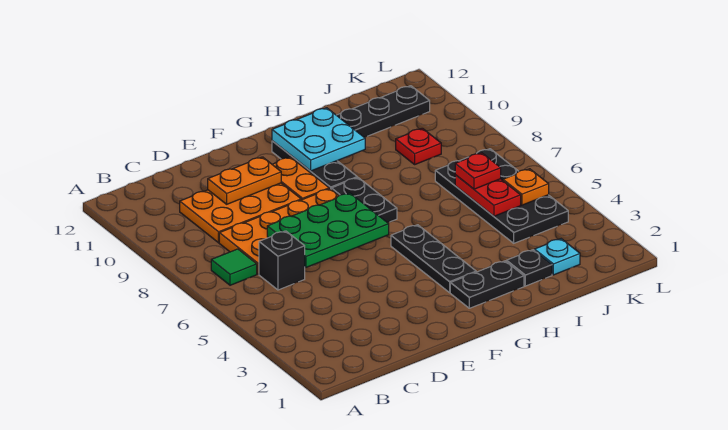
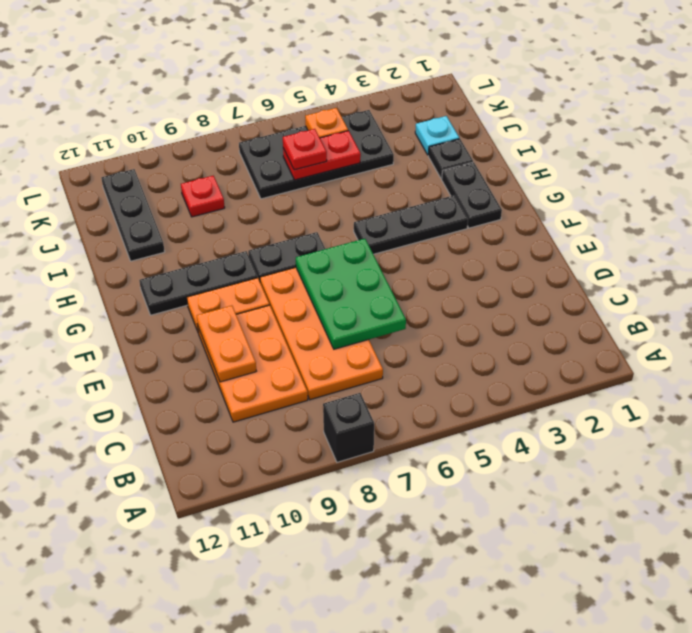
green tile B7 level 1 -> none
black brick C6 level 1 -> black brick A8 level 1
cyan plate G10:H11 level 2 -> none

